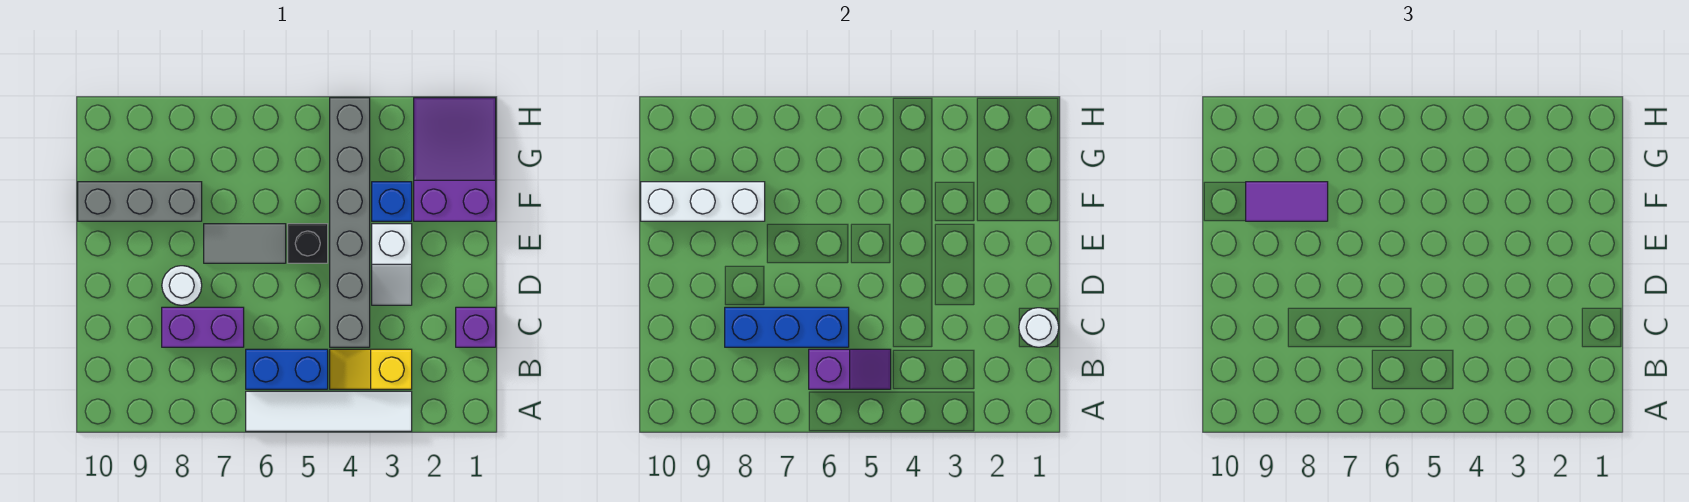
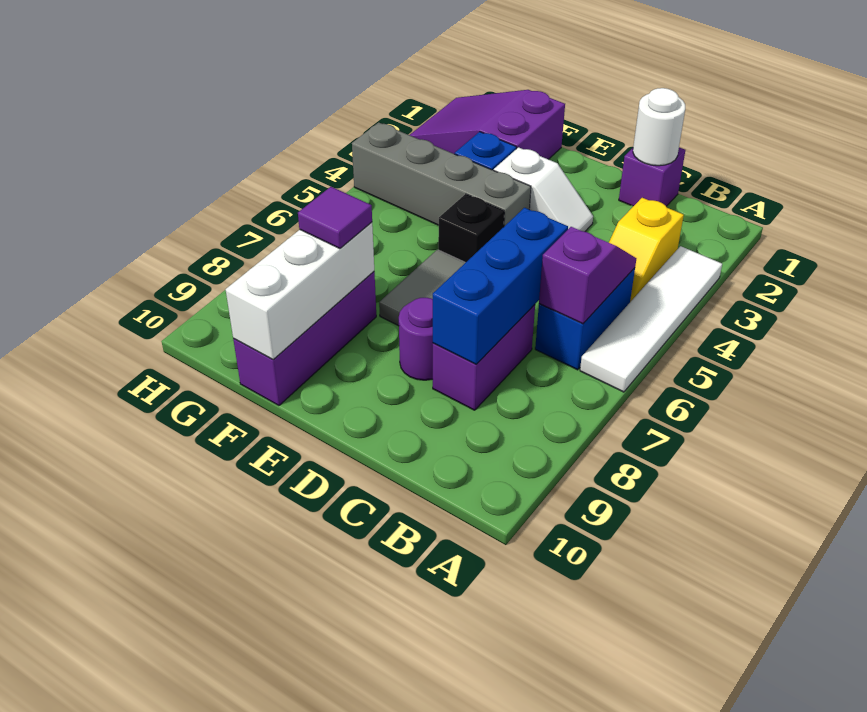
grey brick C4:H4 level 1 -> grey brick E4:H4 level 1
white round brick D8 level 1 -> purple round brick D8 level 1
grey brick F8:F10 level 1 -> purple brick F8:F10 level 1
purple tile F8:F9 level 3 -> purple tile F8 level 3

